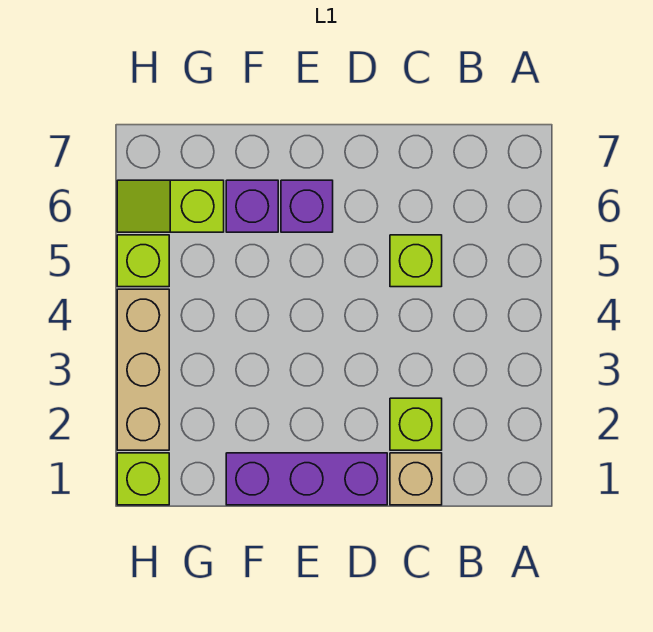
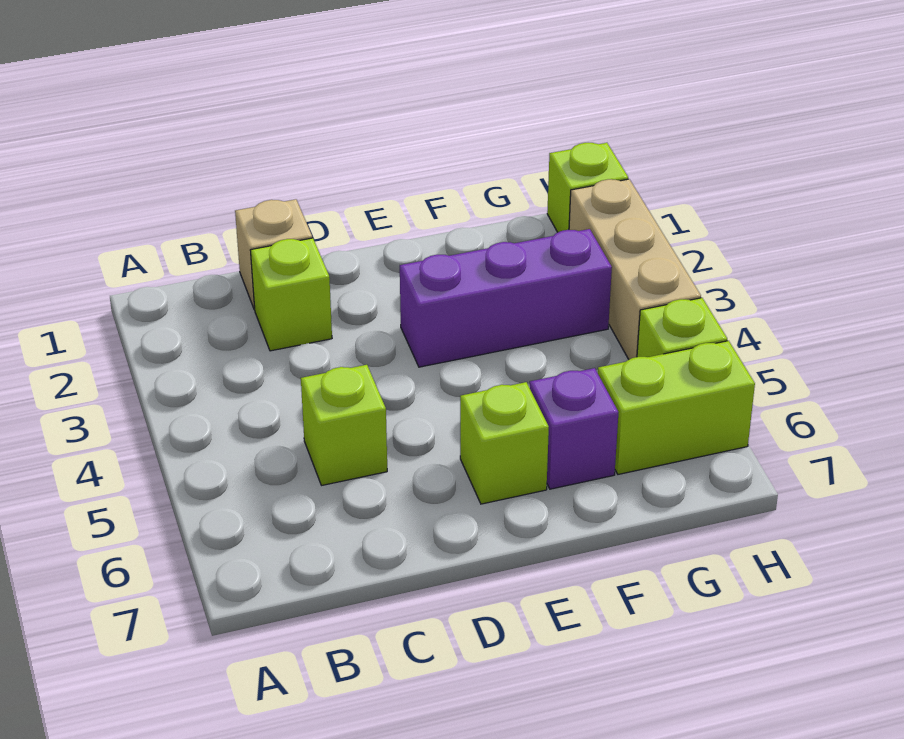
purple brick D1:F1 level 1 -> purple brick E3:G3 level 1
purple brick E6 level 1 -> lime brick E6 level 1
lime slope G6:H6 level 1 top G -> lime brick G6:H6 level 1

